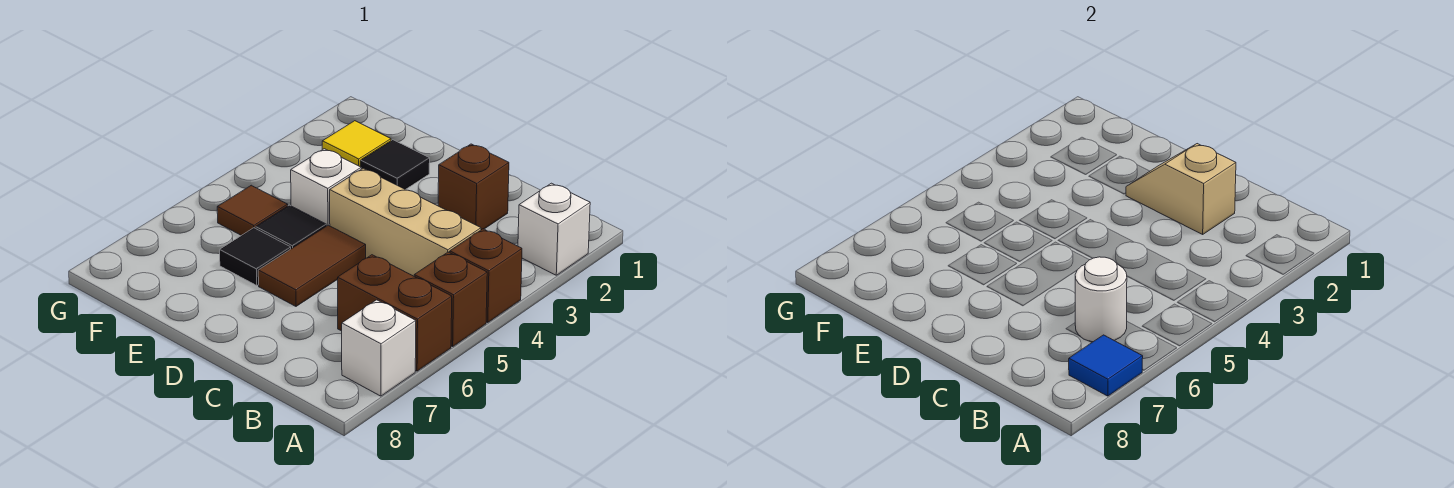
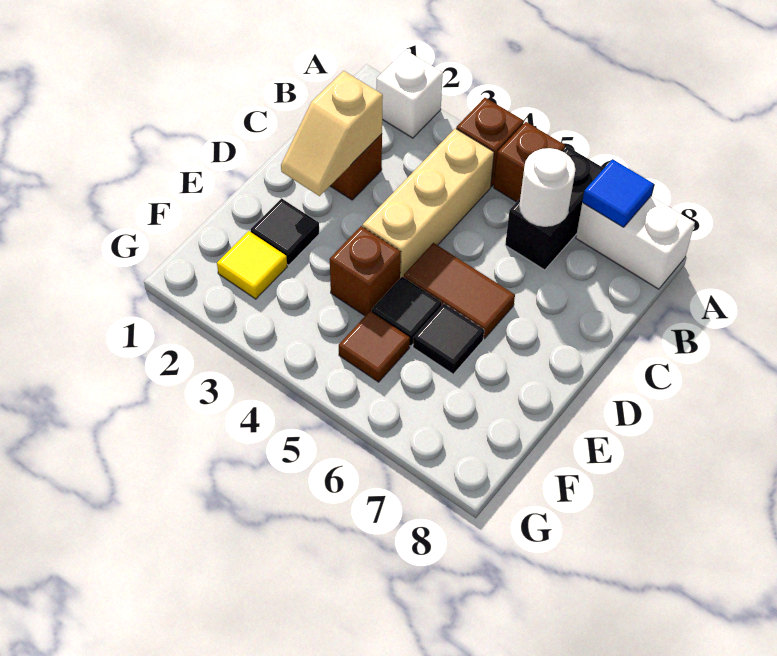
brown brick A6:B6 level 1 -> black brick A6:B6 level 1
white brick A7 level 1 -> white brick A7:A8 level 1
white brick E4 level 1 -> brown brick E4 level 1

